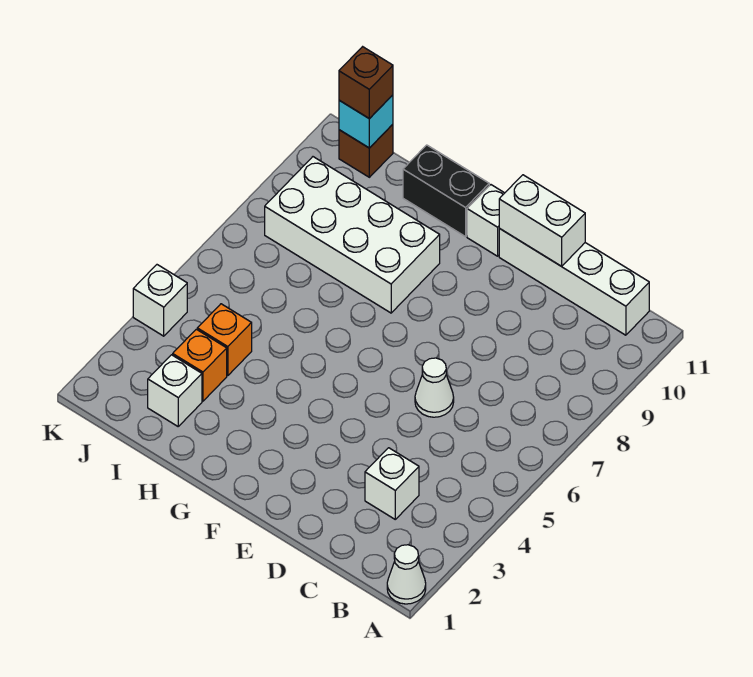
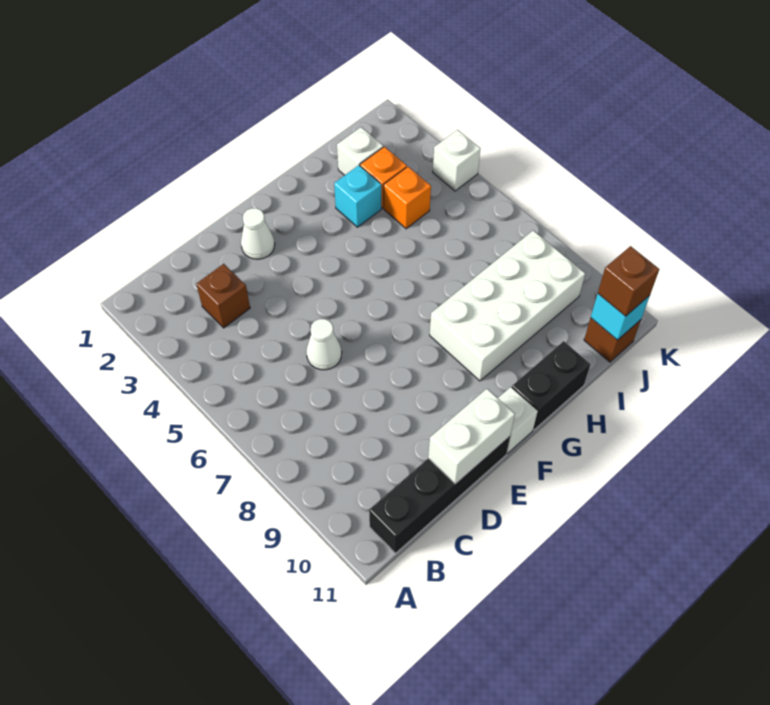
white cone A1 level 1 -> white cone E2 level 1
white brick B11:E11 level 1 -> black brick B11:E11 level 1
white brick C3 level 1 -> brown brick C3 level 1
none -> cyan brick H3 level 1

